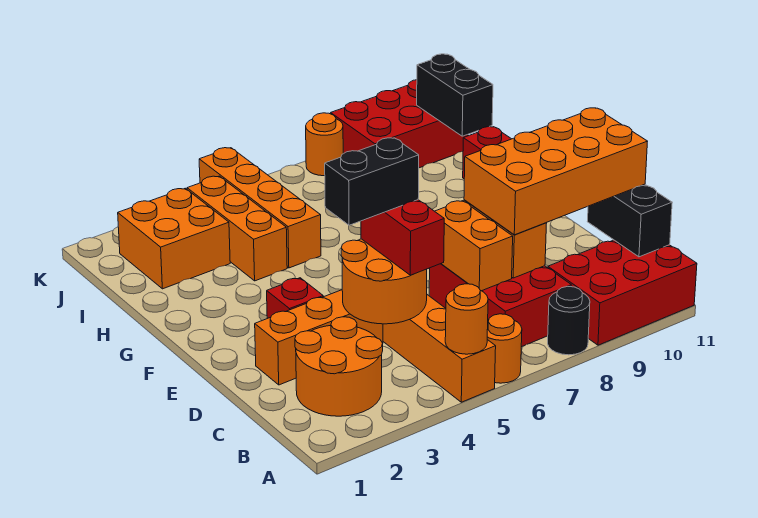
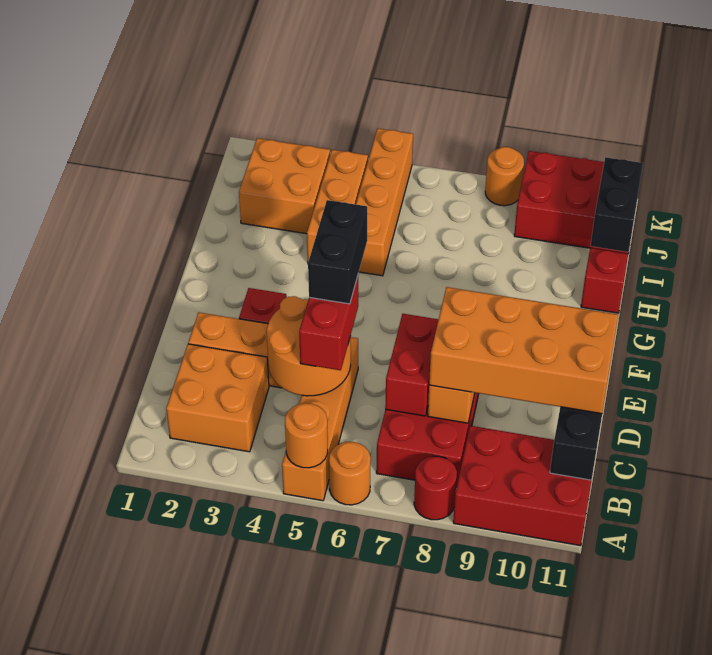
black round brick A8 level 1 -> red round brick A8 level 1
orange round brick B2:C3 level 1 -> orange brick B2:C3 level 1
orange brick C7:D7 level 2 -> red brick C7:D7 level 2
black brick D4:D5 level 4 -> black brick D5:E5 level 4

